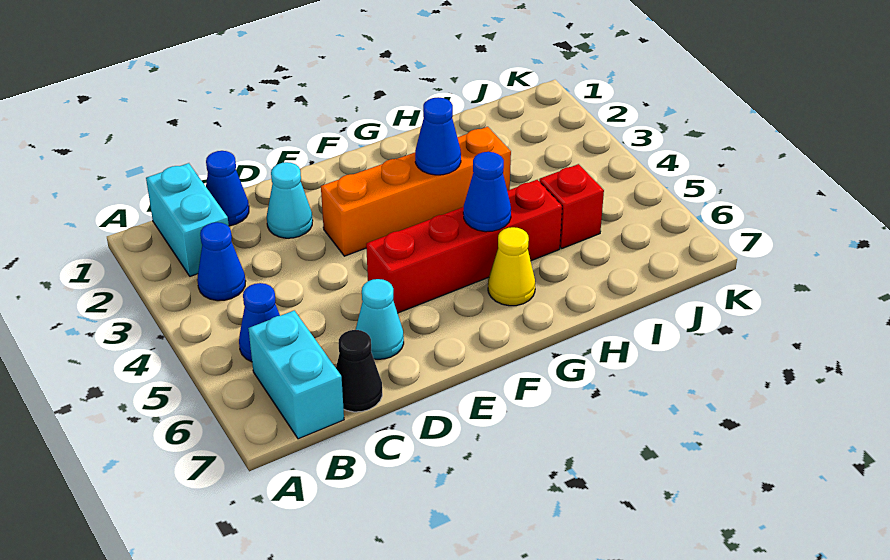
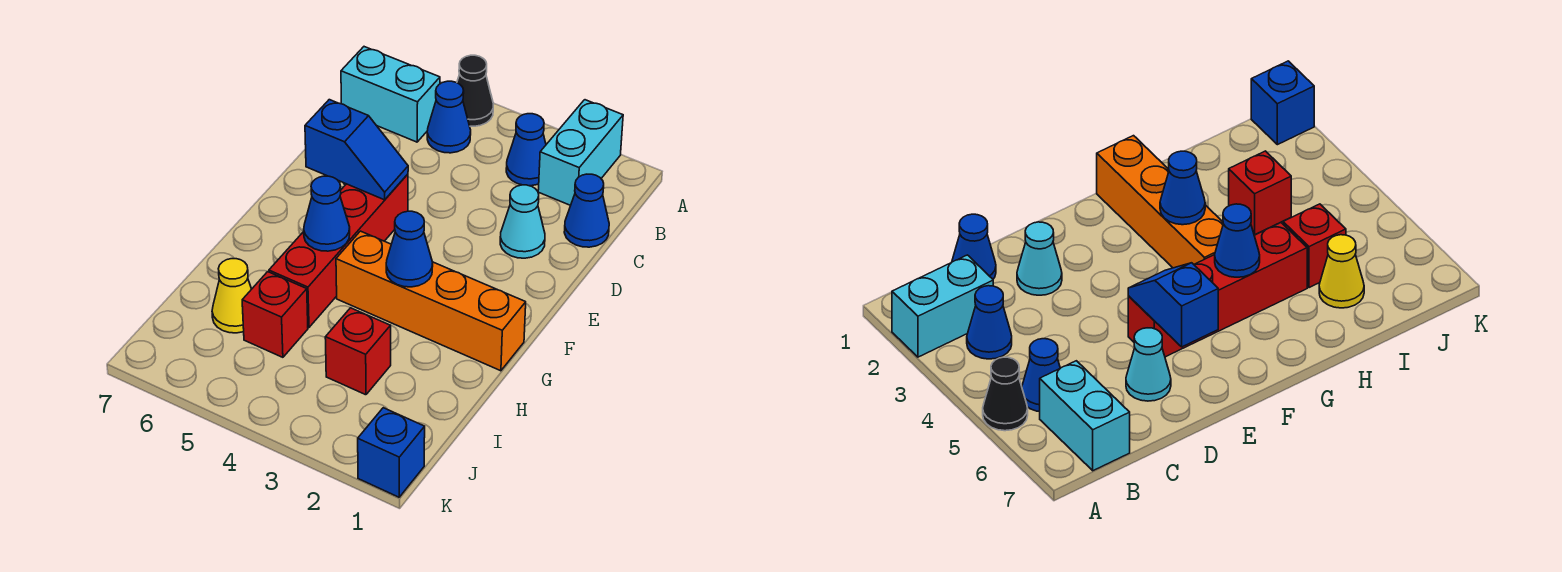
cyan brick B1:B2 level 1 -> cyan brick A2:B2 level 1
black cone C7 level 1 -> black cone A5 level 1
orange brick E3:H3 level 1 -> orange brick G1:G4 level 1
none -> blue slope E5:E6 level 2 top 6
yellow cone G6 level 1 -> yellow cone I6 level 1
none -> red brick I3 level 1
none -> blue brick K1 level 1

